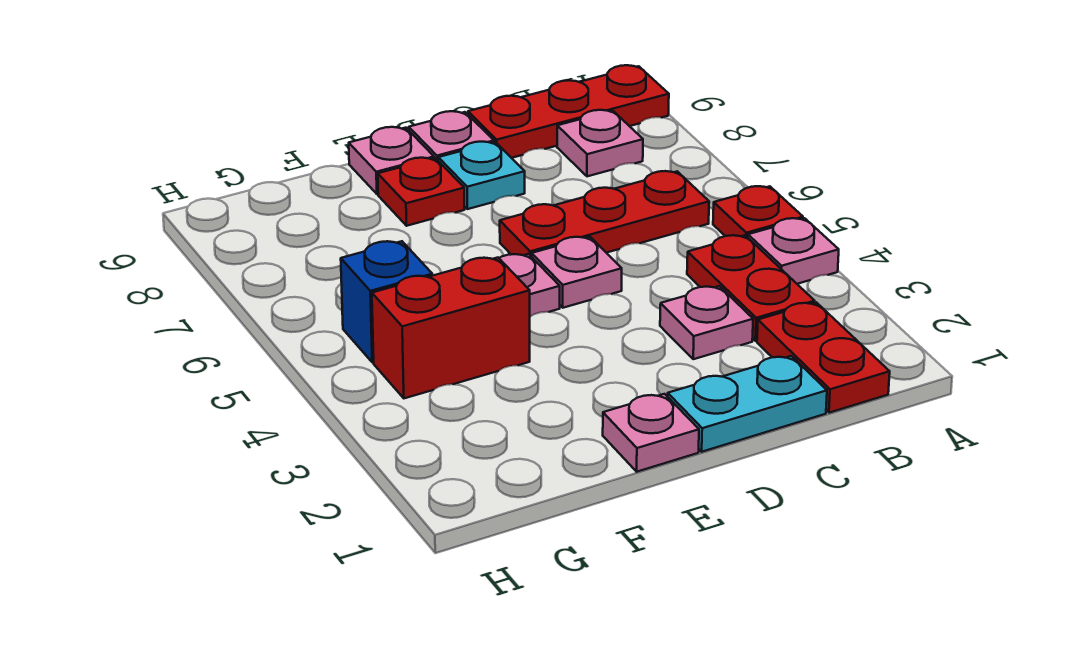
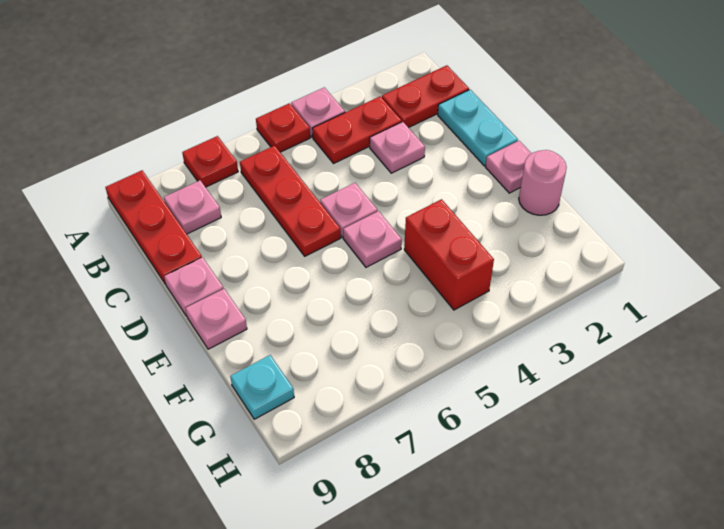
cyan plate D8 level 1 -> cyan plate G9 level 1
red plate E8 level 1 -> red plate A7 level 1
none -> pink round brick F1 level 1
blue brick G5 level 1 -> none

